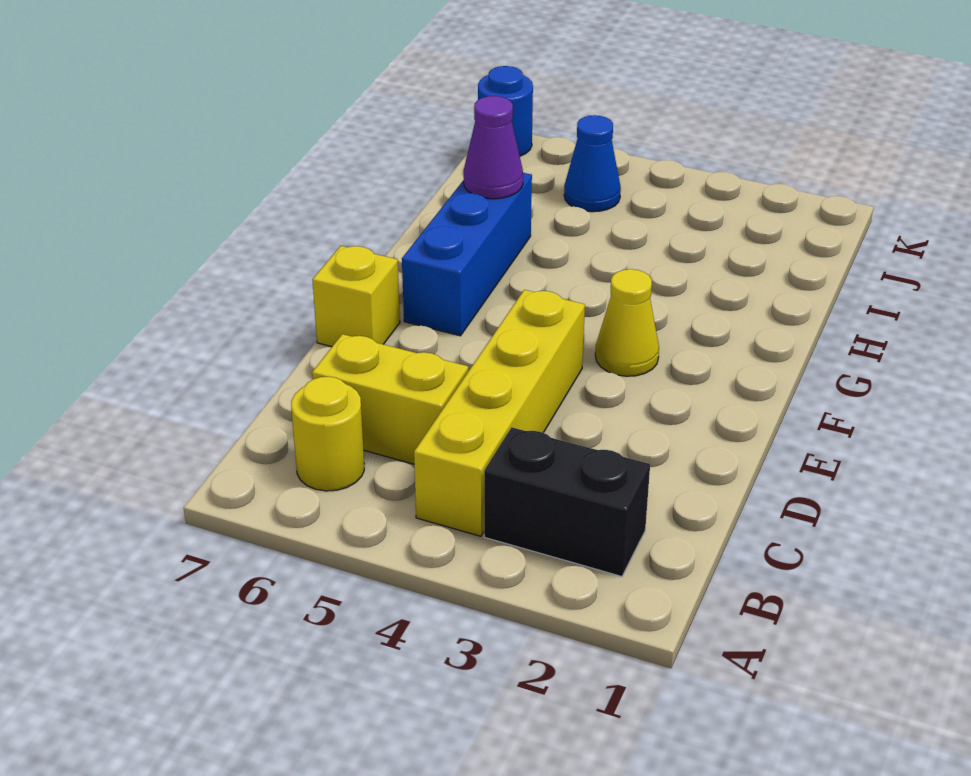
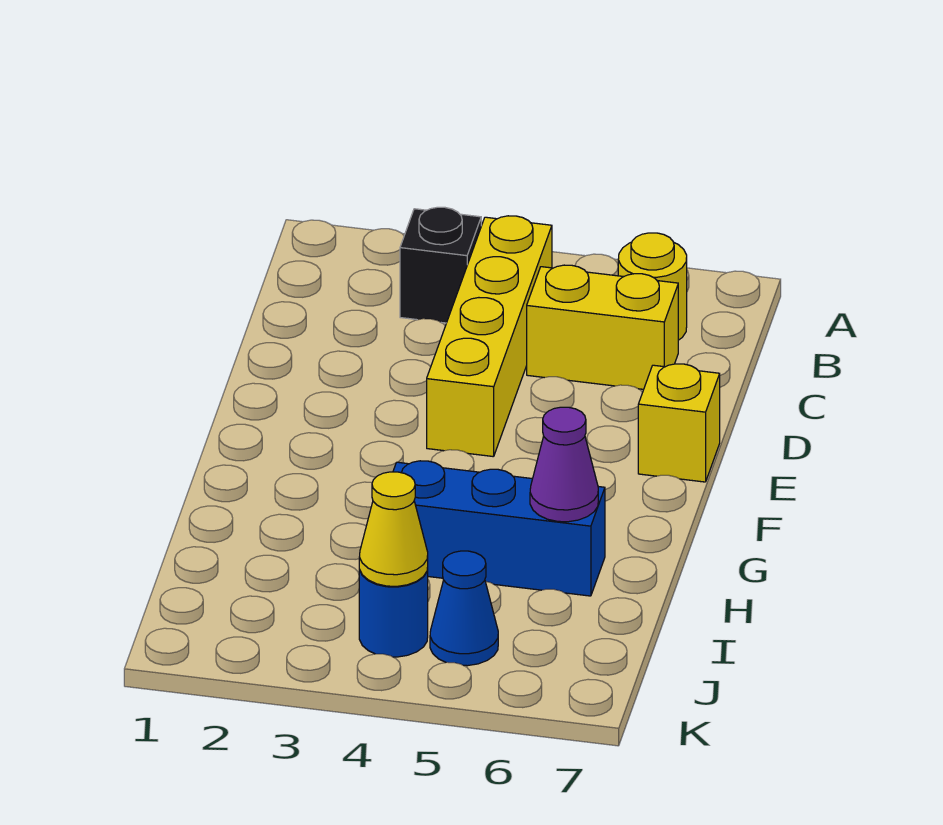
black brick B2:B3 level 1 -> black brick B3 level 1
yellow cone F3 level 1 -> yellow cone J4 level 2
blue brick F6:H6 level 1 -> blue brick H4:H6 level 1
blue round brick K7 level 1 -> blue round brick J4 level 1

